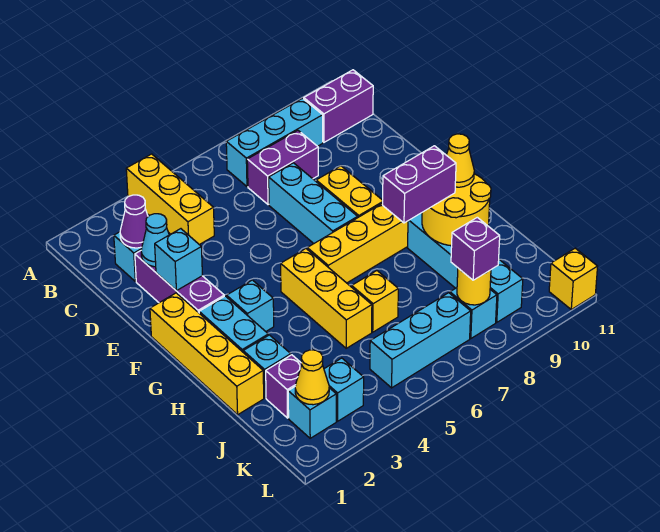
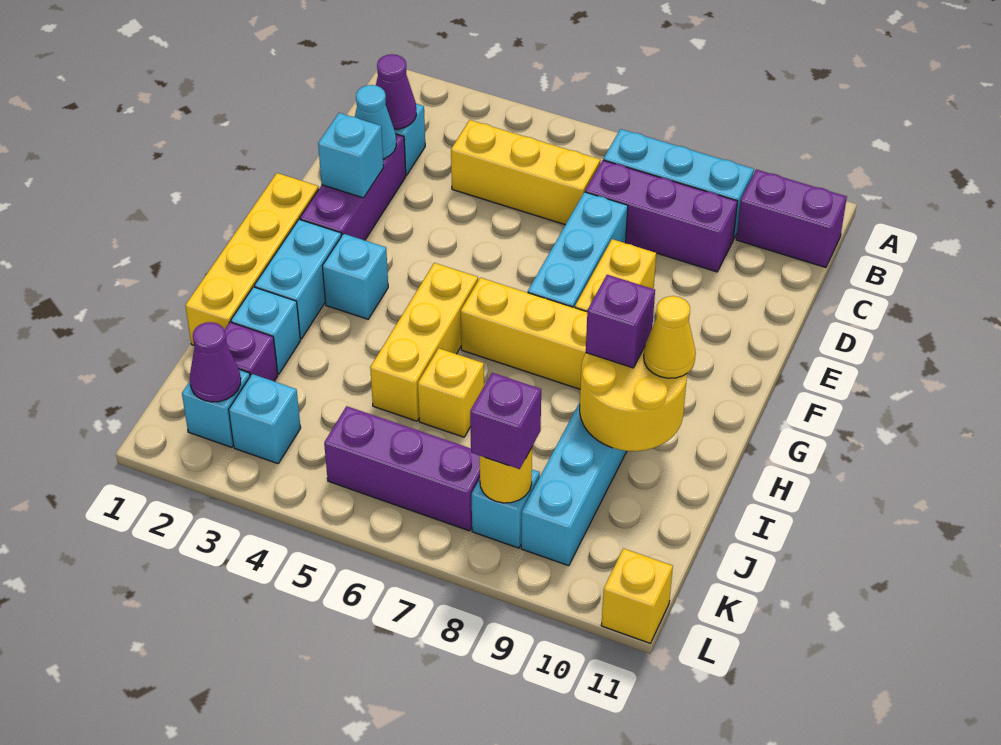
yellow brick A4:C4 level 1 -> yellow brick C4:C6 level 1
purple brick C7:C8 level 1 -> purple brick C7:C9 level 1
purple brick H8:H9 level 3 -> purple brick H9 level 3
yellow cone K2 level 2 -> purple cone K2 level 2
cyan brick K5:K7 level 1 -> purple brick K5:K7 level 1

